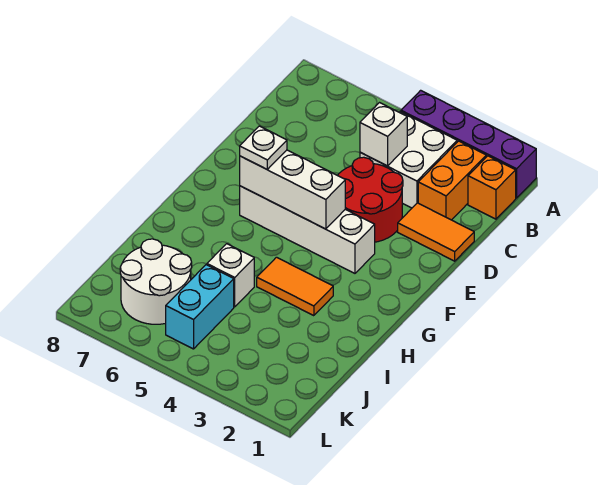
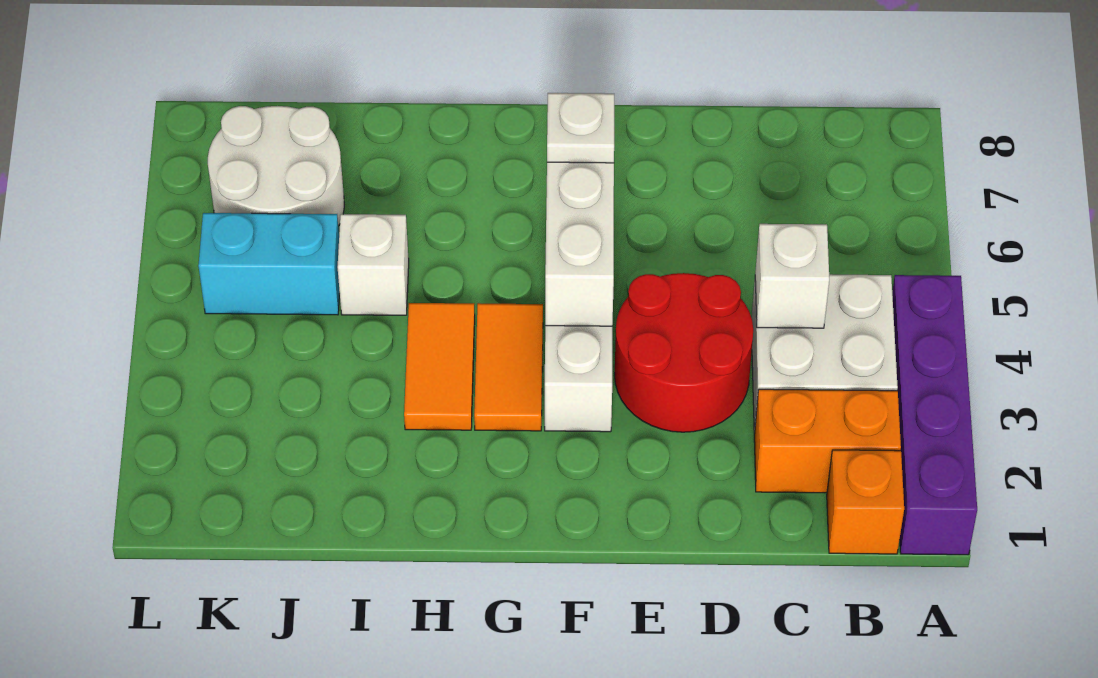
orange tile D1:D2 level 1 -> orange tile G3:G4 level 1

